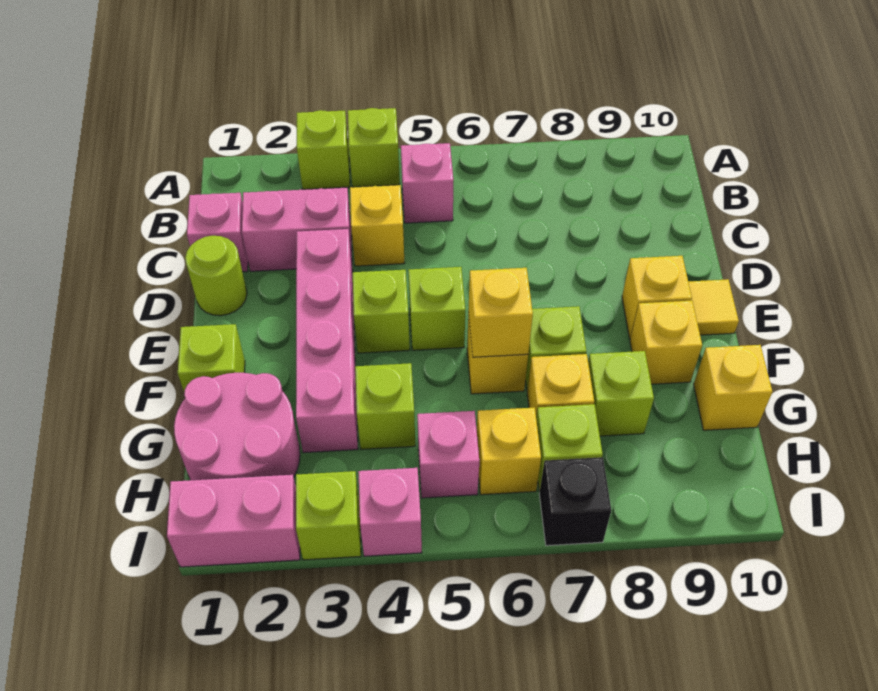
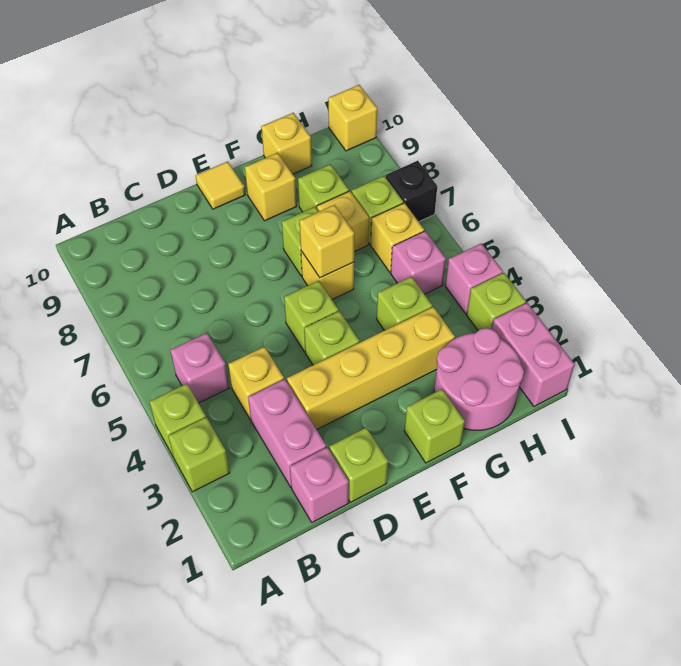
lime round brick D1 level 1 -> lime brick D1 level 1
pink brick D3:G3 level 1 -> yellow brick D3:G3 level 1
yellow brick E9 level 1 -> yellow brick I10 level 1

